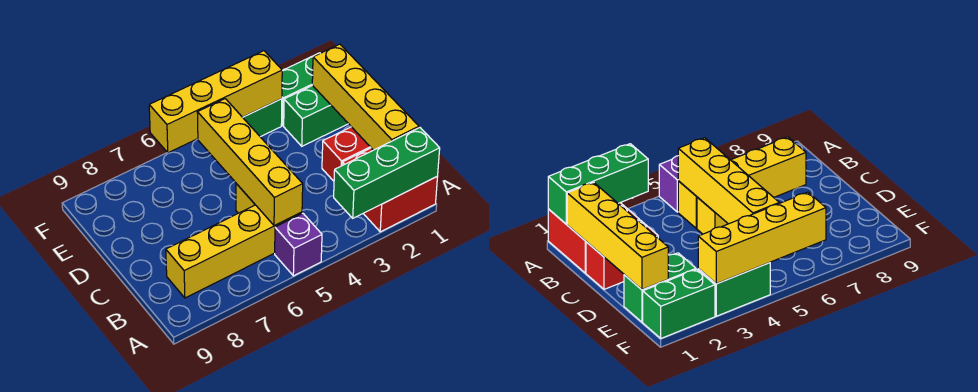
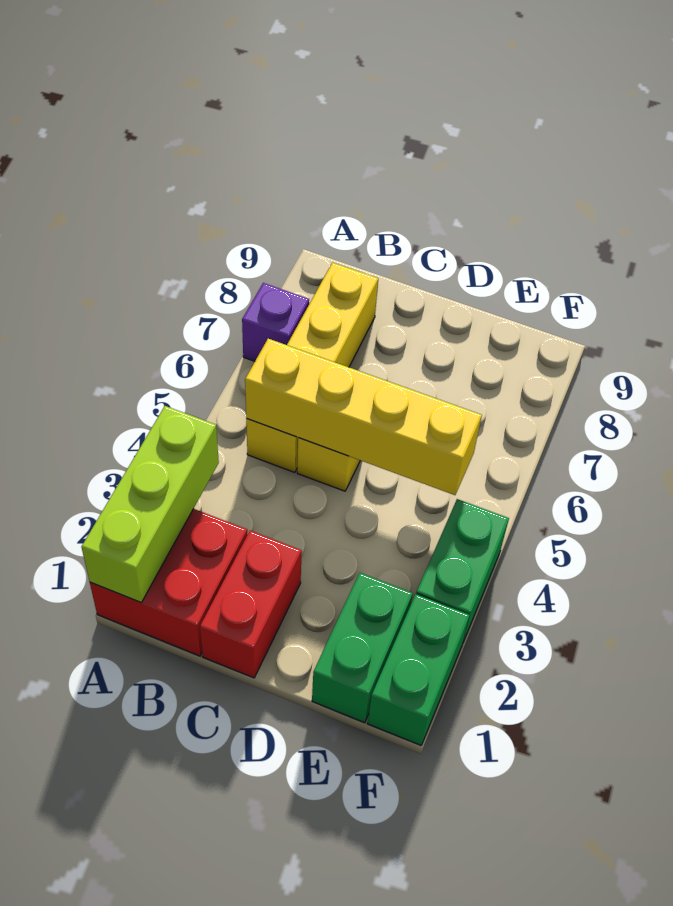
green brick A1:A3 level 2 -> lime brick A1:A3 level 2
purple brick A5 level 1 -> purple brick A7 level 1
yellow brick B1:E1 level 2 -> none
yellow brick F3:F6 level 2 -> none

